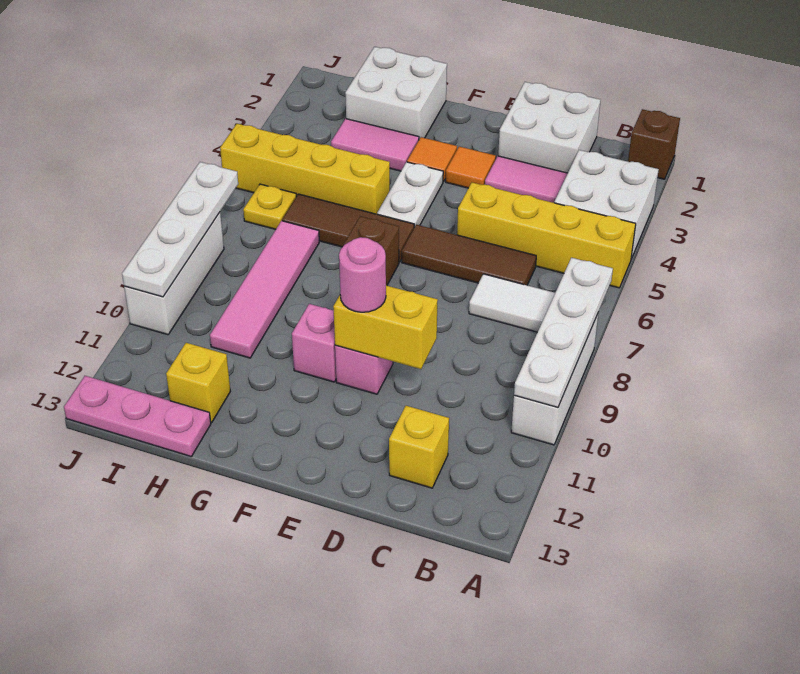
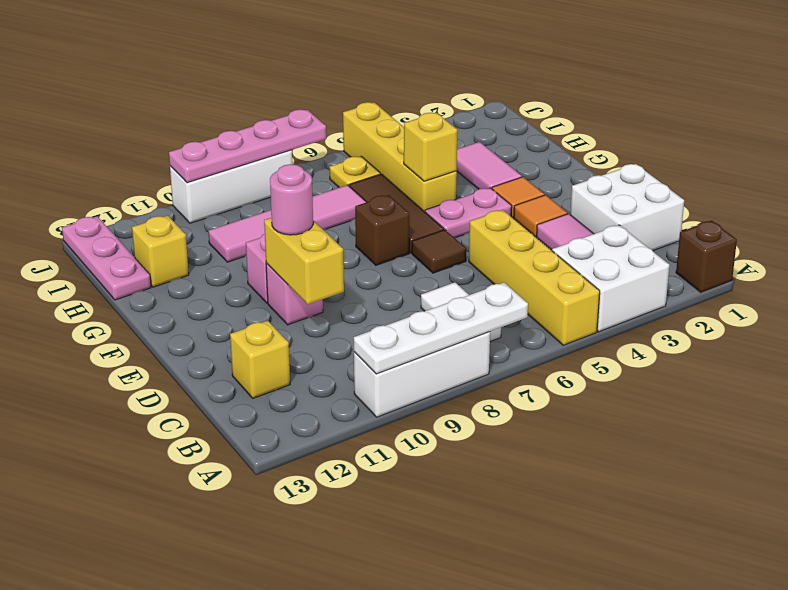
brown tile C6:E6 level 1 -> brown tile E6 level 1
white plate F4:F5 level 1 -> pink plate F4:F5 level 1
white brick G1:H2 level 1 -> none
none -> yellow brick G5 level 2
white plate J7:J10 level 2 -> pink plate J7:J10 level 2

